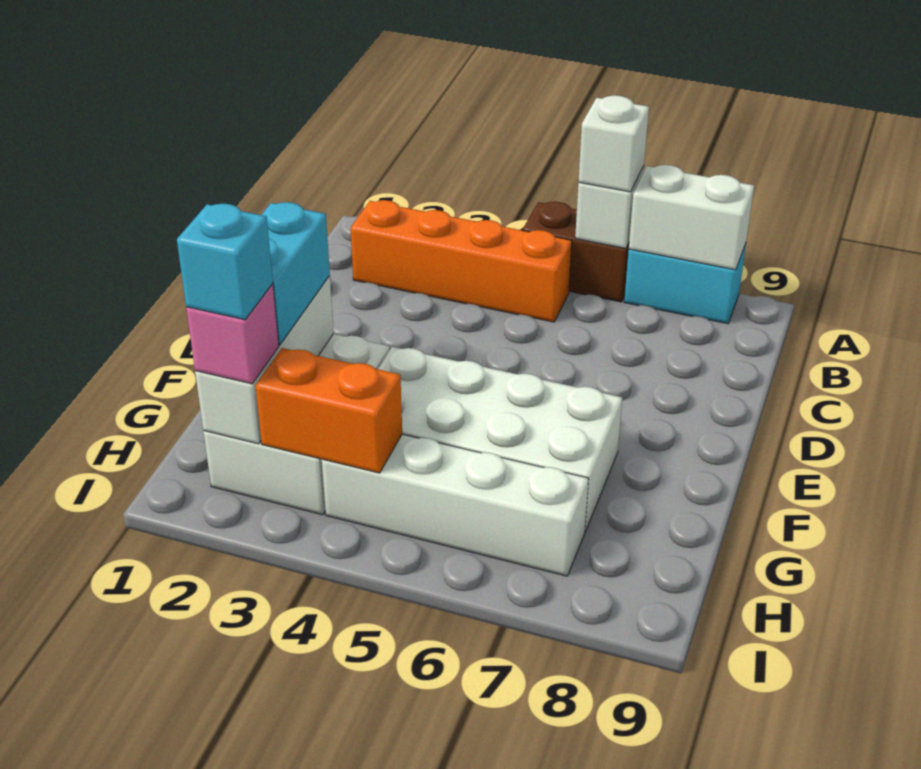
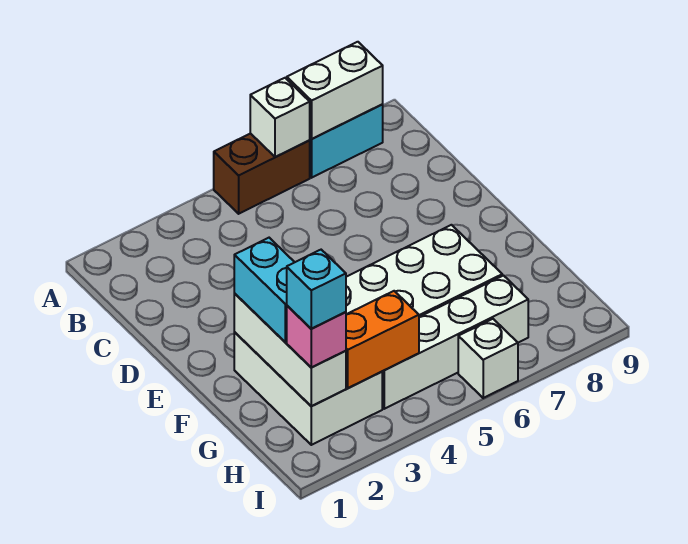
white brick A6 level 3 -> white brick I6 level 1
orange brick B2:B5 level 1 -> none

